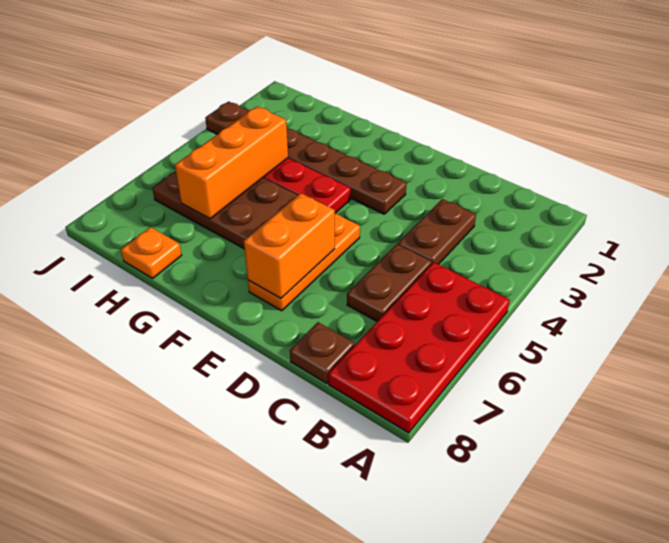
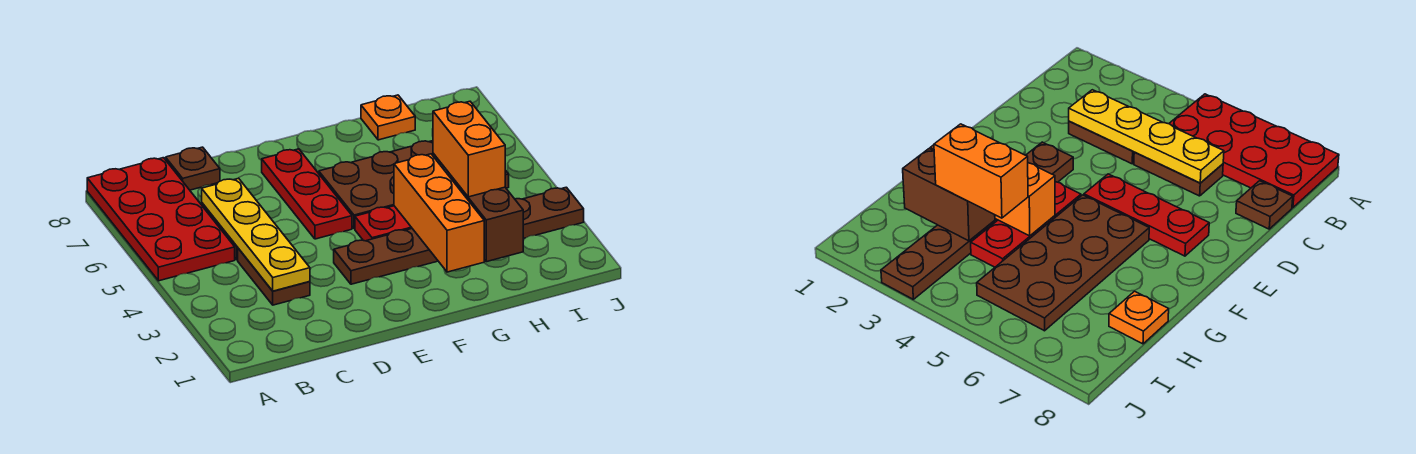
none -> yellow plate C3:C6 level 2
orange plate E5:E7 level 1 -> red plate E5:E7 level 1
orange brick E6:E7 level 2 -> orange brick H3:H4 level 3
none -> brown brick H2:H3 level 2
orange brick H4:H6 level 2 -> orange brick G2:G4 level 2

